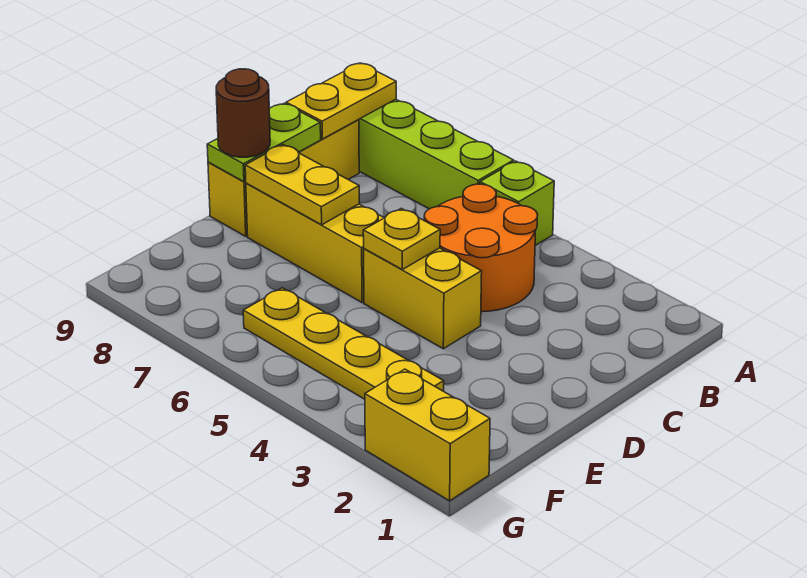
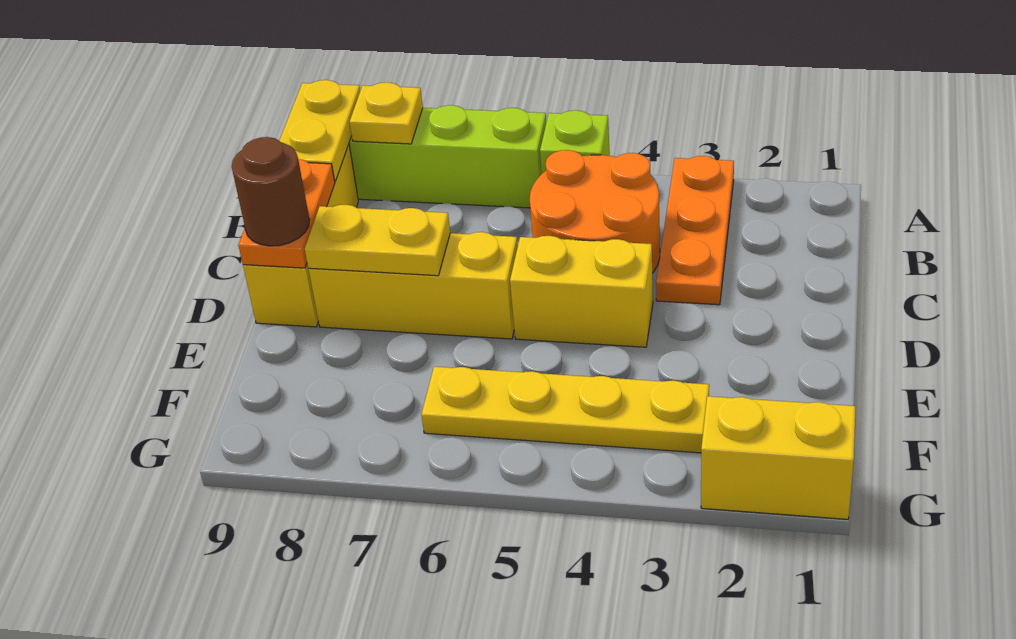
none -> orange plate A3:C3 level 1
lime plate C9:D9 level 2 -> orange plate C9:D9 level 2
yellow plate D5 level 2 -> yellow plate A8 level 2

